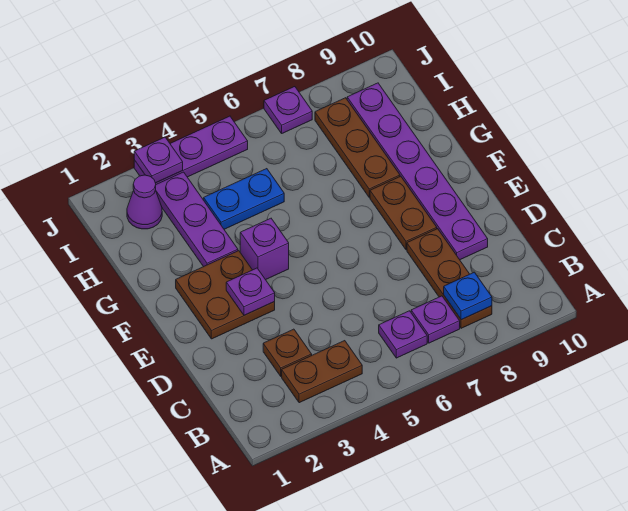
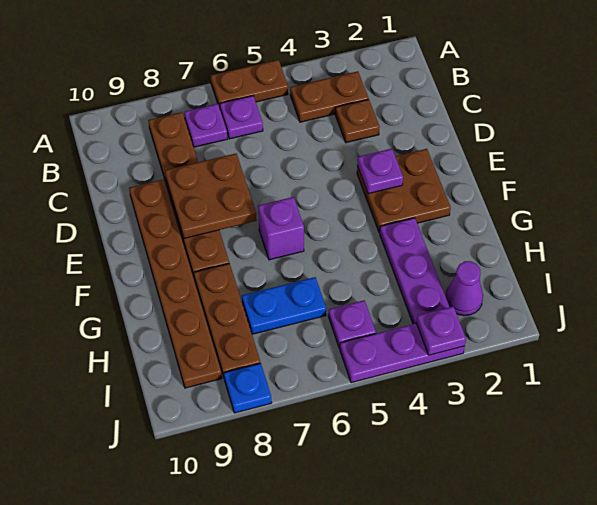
none -> brown plate A5:A6 level 1
blue plate B8 level 2 -> blue plate J8 level 1
none -> brown plate D7:E8 level 2
purple plate D9:I9 level 1 -> brown plate D9:I9 level 1
purple brick F4 level 1 -> purple brick F6 level 1
blue plate H4:H5 level 1 -> blue plate H6:H7 level 1
purple plate J7 level 1 -> purple plate I5 level 1

